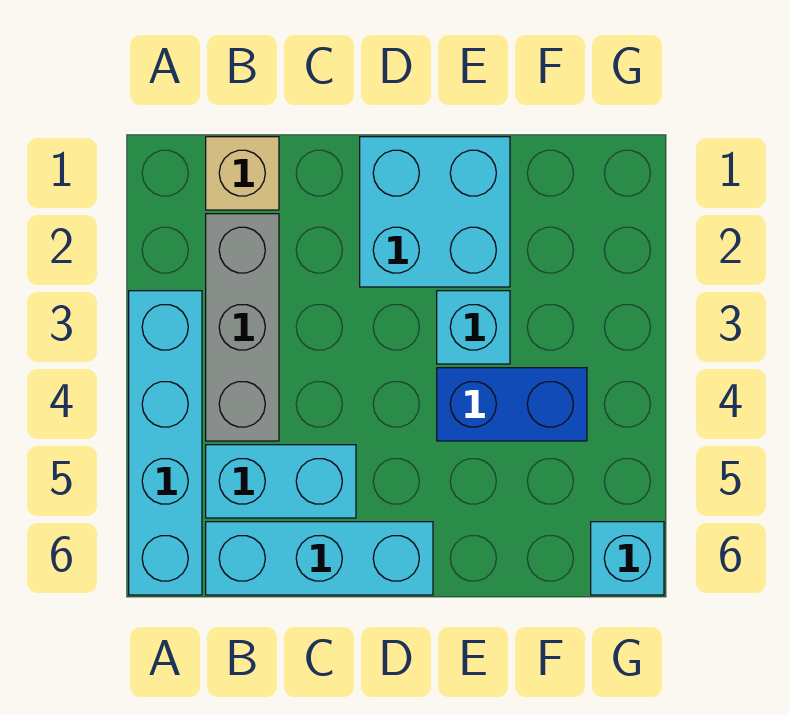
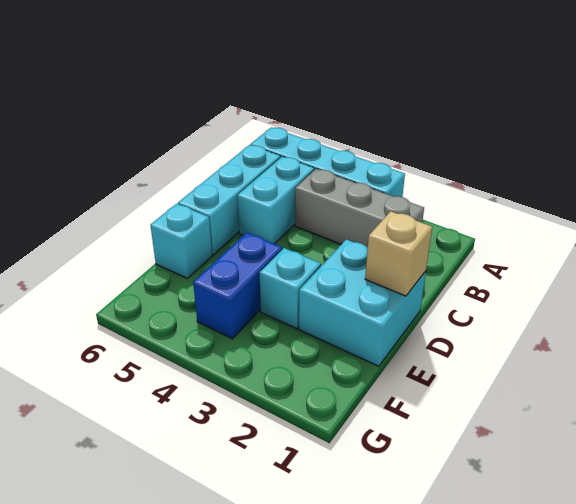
tan brick B1 level 1 -> tan brick D1 level 2
cyan brick G6 level 1 -> cyan brick E6 level 1

